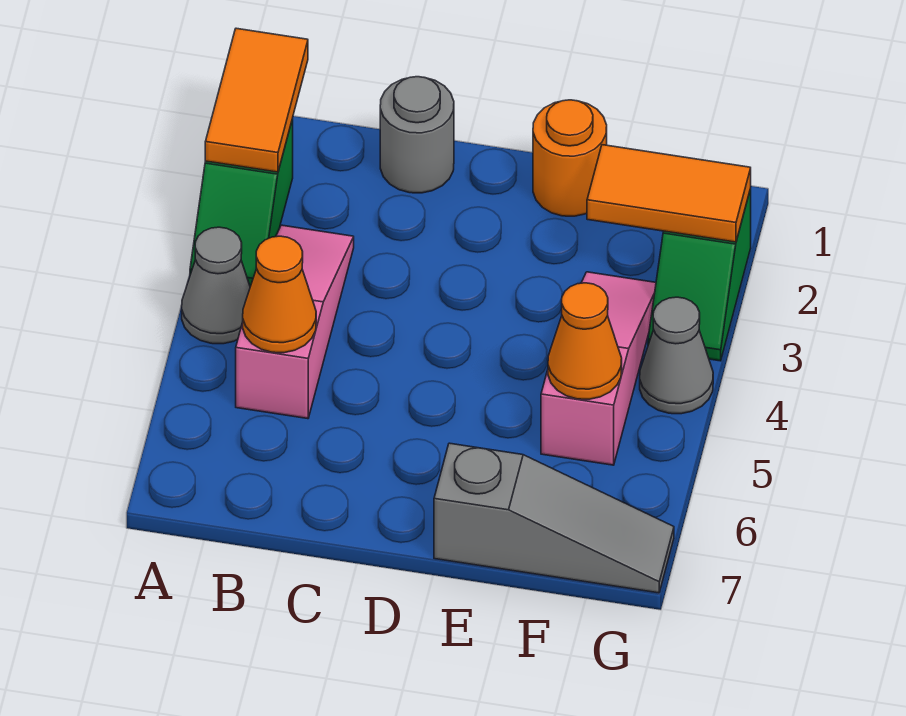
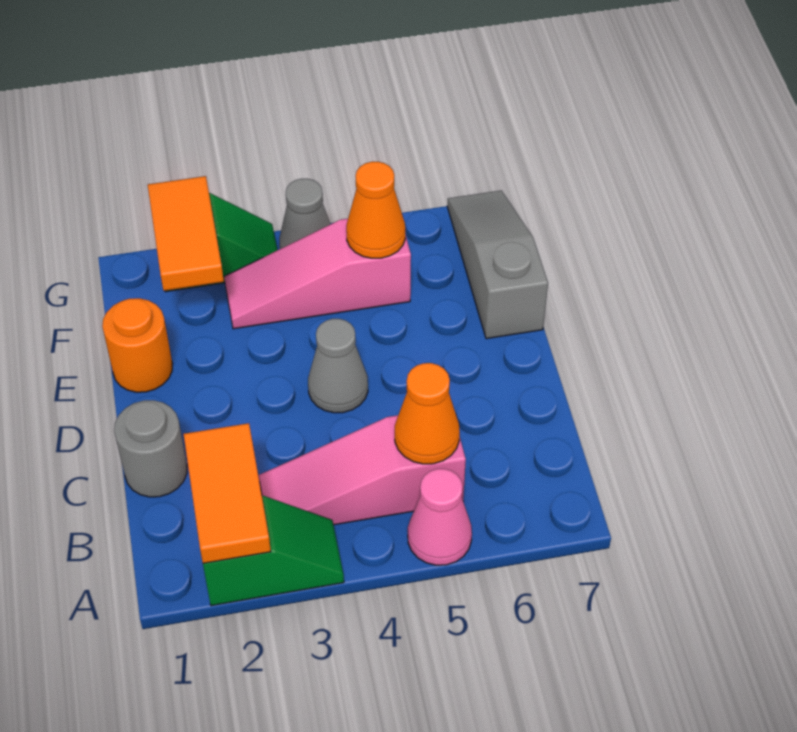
orange tile A1:A2 level 2 -> orange tile A2:B2 level 2
grey cone A4 level 1 -> grey cone D4 level 1
none -> pink cone A5 level 1

